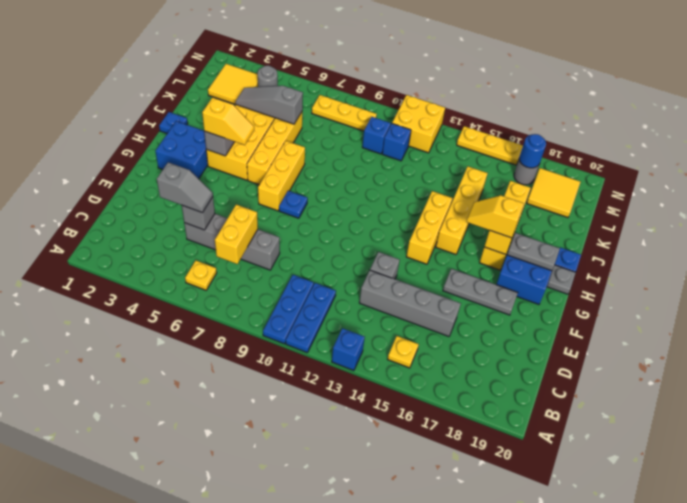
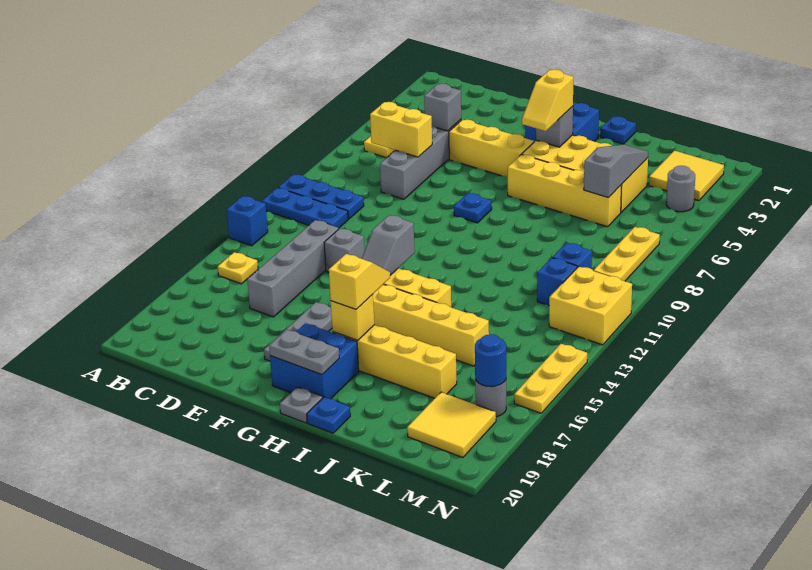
grey slope D4:D5 level 3 top 4 -> grey slope G13:G14 level 2 top 13
yellow brick G7:I7 level 1 -> yellow brick E5:G5 level 1
grey plate H18:H19 level 2 -> grey plate G19:H19 level 2

